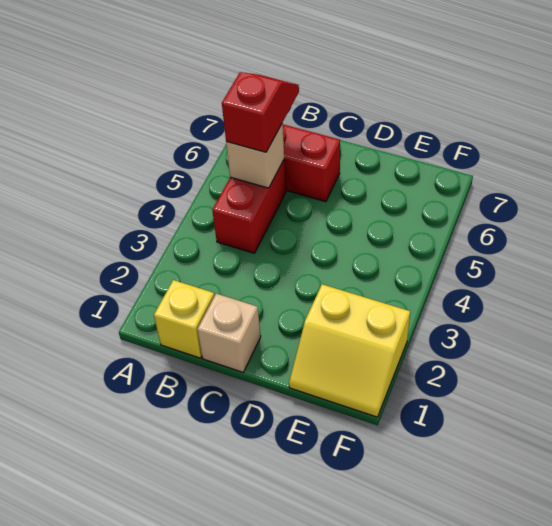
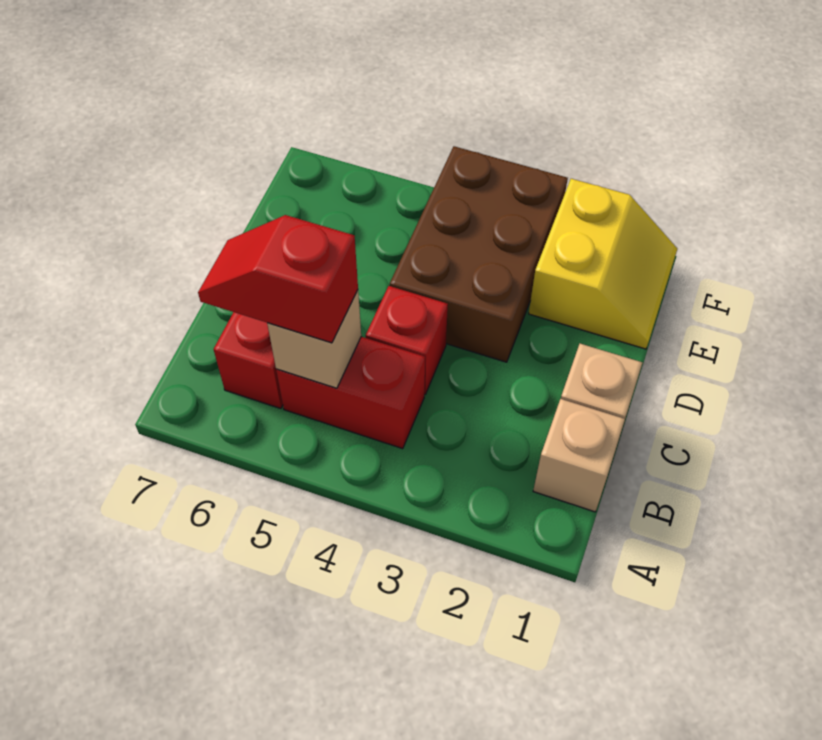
yellow brick B1 level 1 -> tan brick B1 level 1
none -> red brick C4 level 1
none -> brown brick D3:F4 level 1

